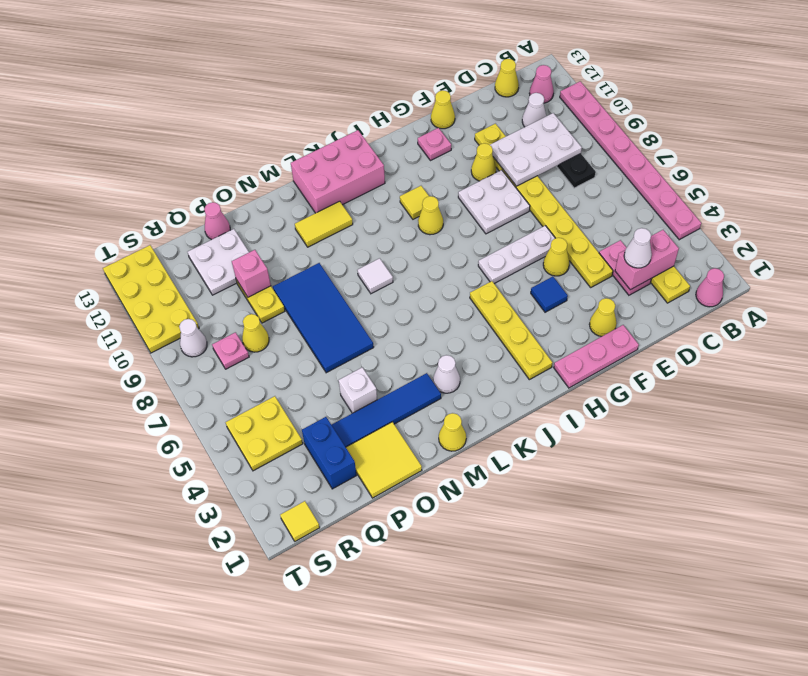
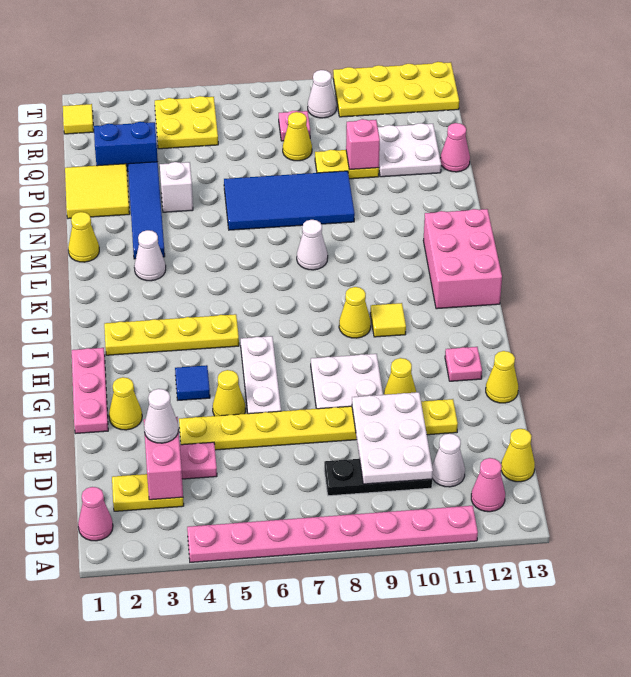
white tile L8 level 1 -> white cone L8 level 1
yellow tile L11:M11 level 1 -> none

